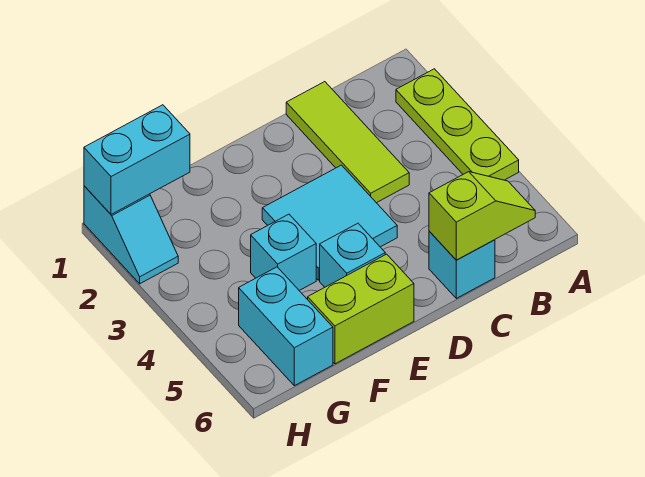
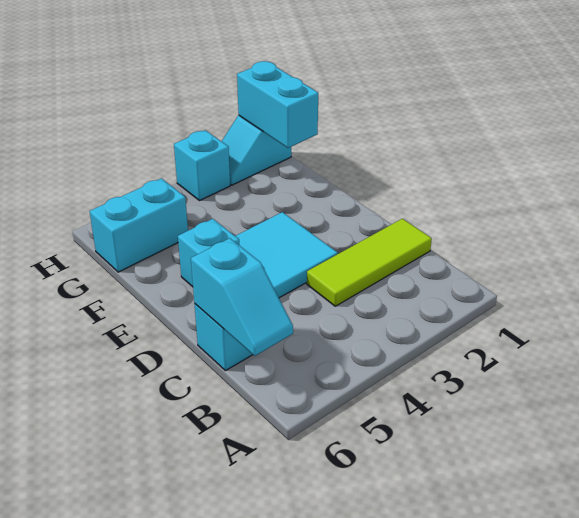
lime plate A2:A4 level 1 -> none
lime slope B6:C6 level 2 top C -> cyan slope B6:C6 level 2 top C
lime brick E6:F6 level 1 -> none
cyan brick F4 level 1 -> cyan brick H3 level 1

